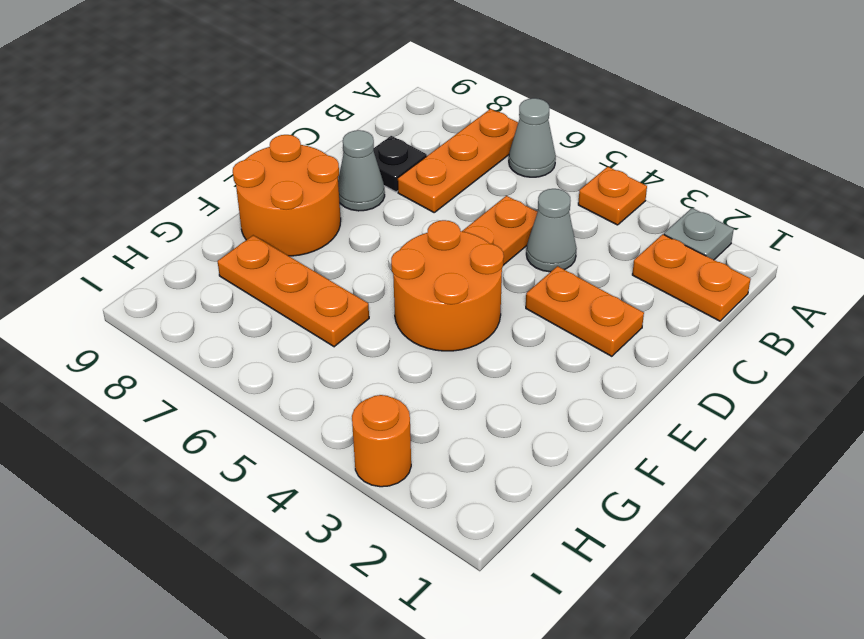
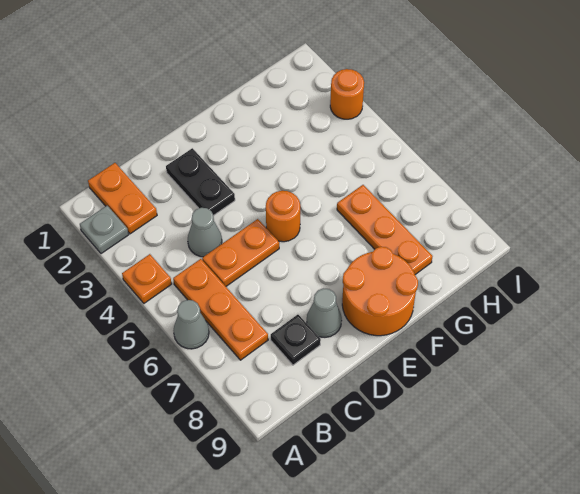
orange plate A7:C7 level 1 -> orange plate B5:B7 level 1
orange plate D2:D3 level 1 -> black plate D2:D3 level 1
orange round brick E4:F5 level 1 -> orange round brick E5 level 1

